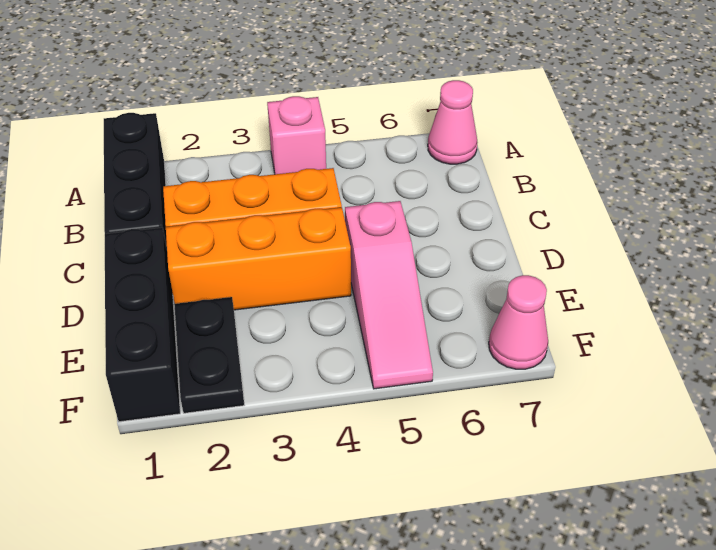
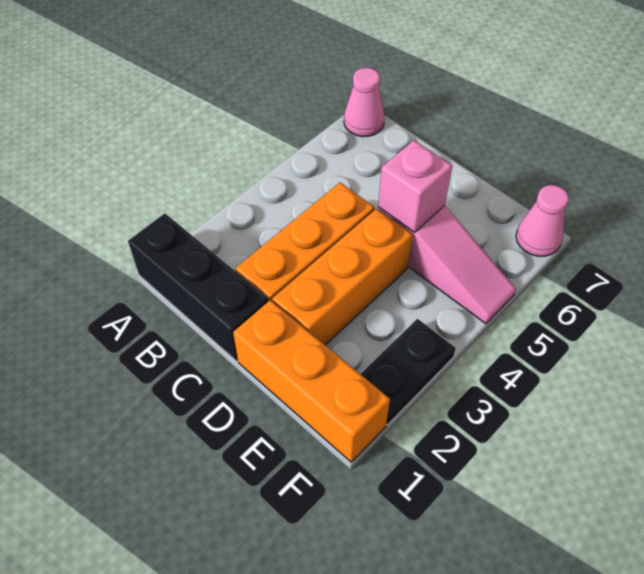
pink brick A4 level 1 -> pink brick D5 level 2
black brick D1:F1 level 1 -> orange brick D1:F1 level 1
black plate E2:F2 level 1 -> black plate F2:F3 level 1

